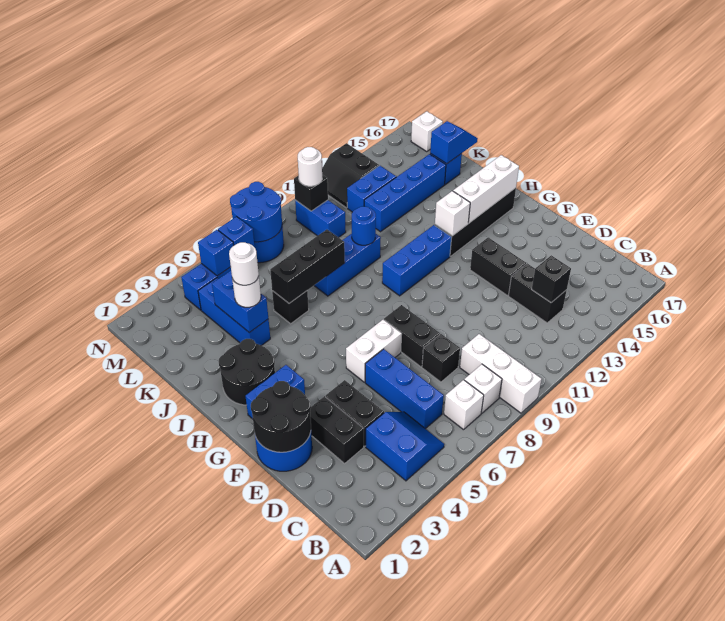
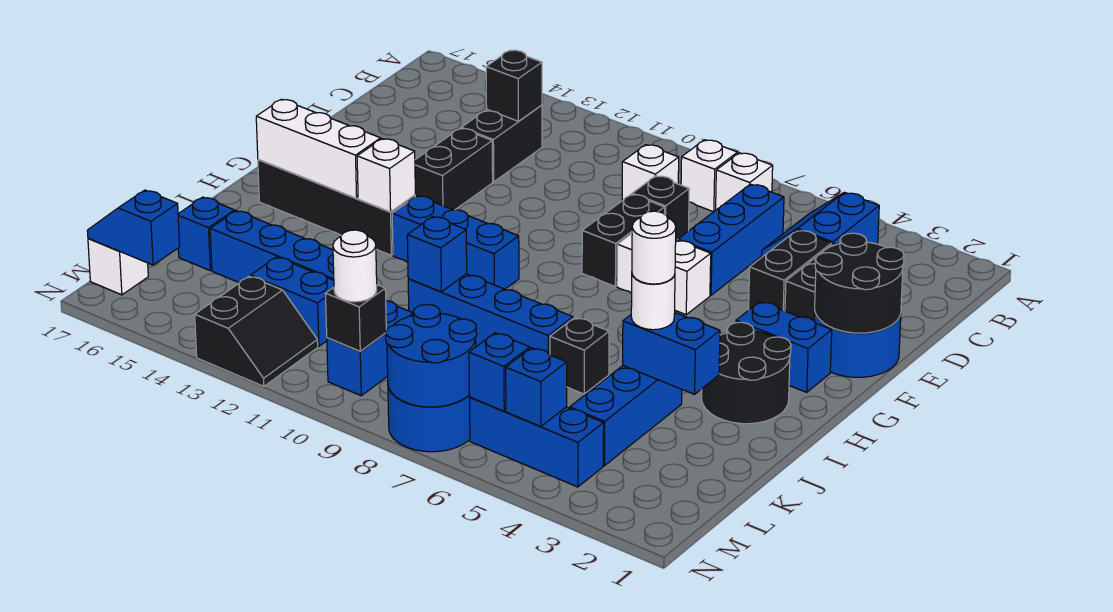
white brick A9:C9 level 1 -> white brick C9 level 1
blue brick J4:K4 level 2 -> blue brick J3:J4 level 2
black brick J6:J8 level 2 -> none
blue brick J8:J10 level 1 -> blue brick J7:J10 level 1
blue round brick J10 level 2 -> blue brick J10 level 2
blue slope K16:K17 level 2 top 16 -> blue slope M16:M17 level 2 top 16

